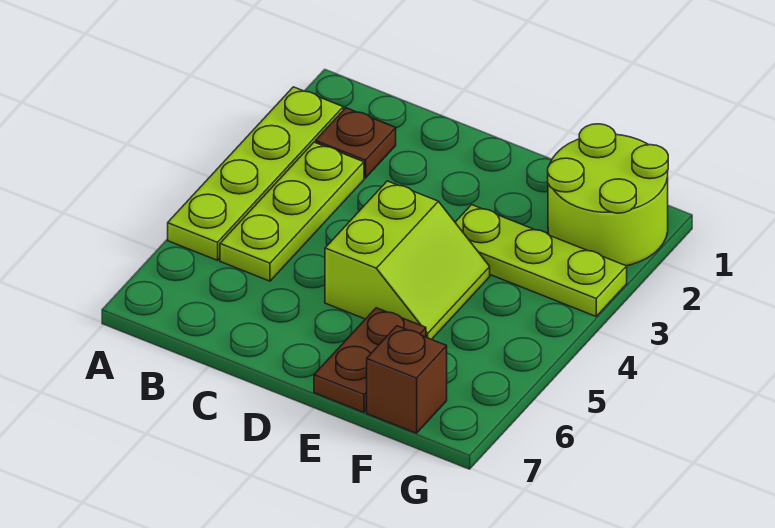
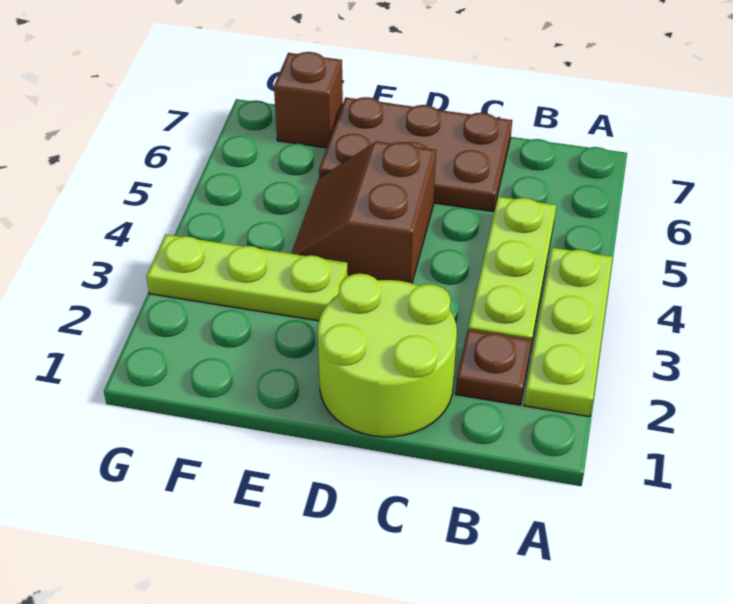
lime plate A2:A5 level 1 -> lime plate A2:A4 level 1
lime slope D4:E5 level 1 top D -> brown slope D4:E5 level 1 top D
brown plate E6:E7 level 1 -> brown plate C6:E7 level 1
lime round brick F1:G2 level 1 -> lime round brick C1:D2 level 1

